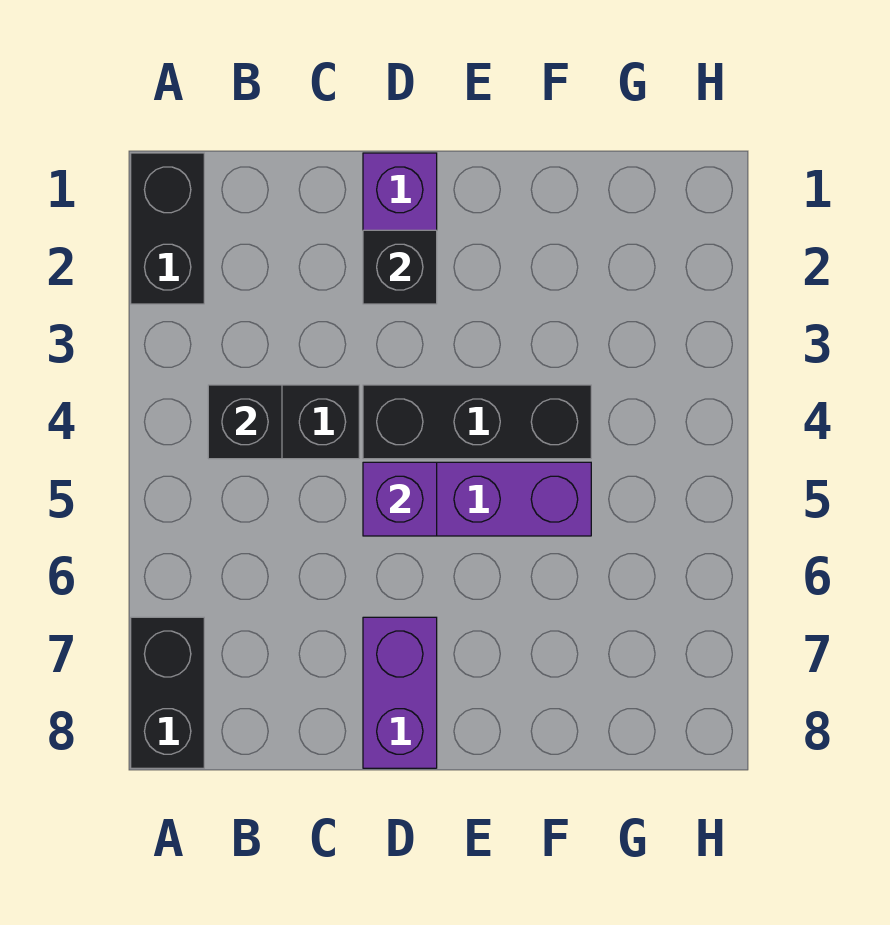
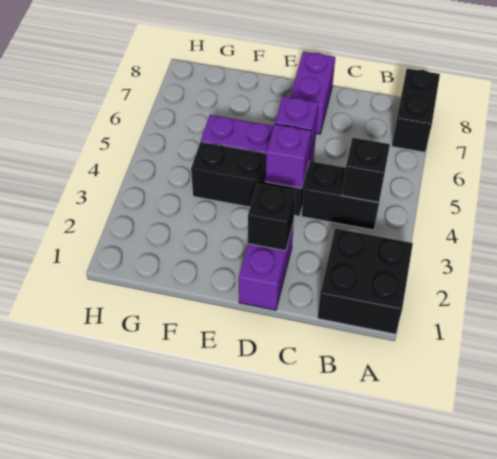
black brick A1:A2 level 1 -> black brick A1:B2 level 1
none -> purple brick D4 level 2

